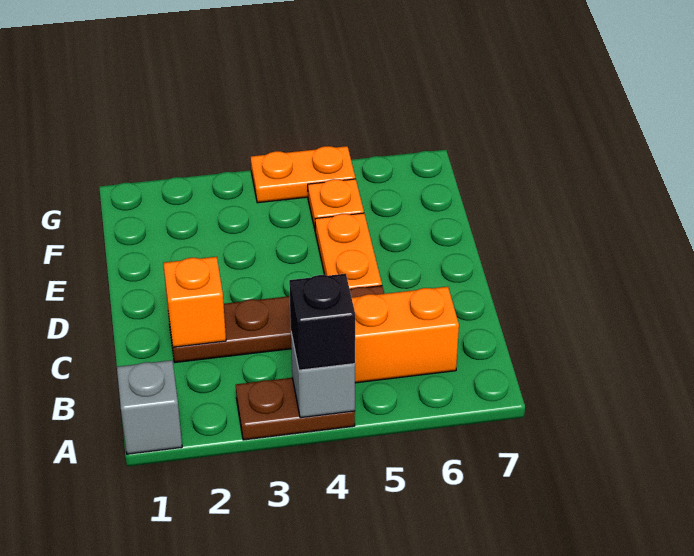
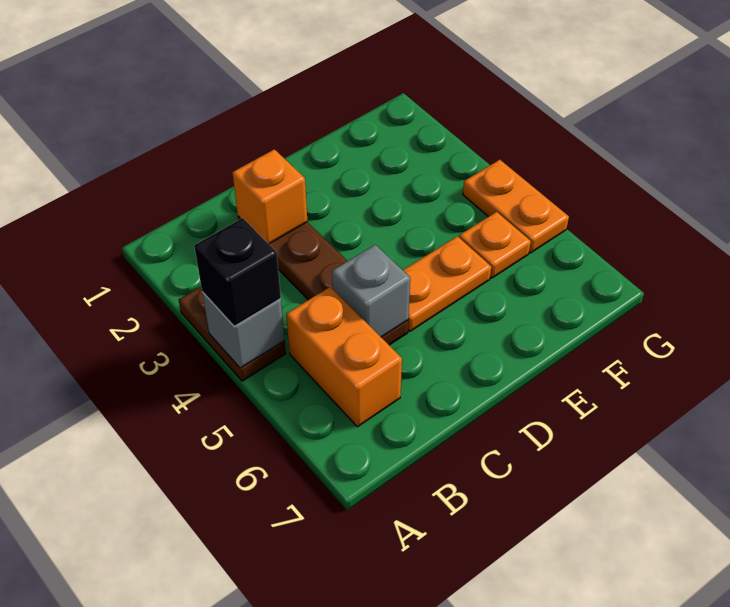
grey brick A1 level 1 -> grey brick C5 level 2

